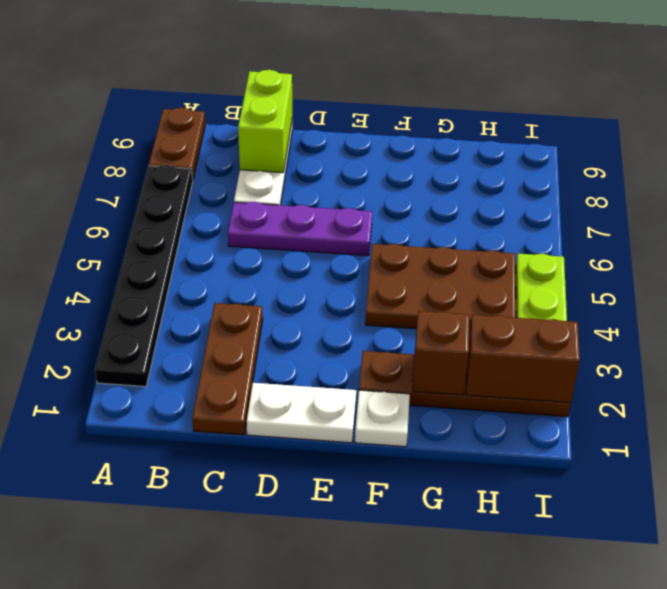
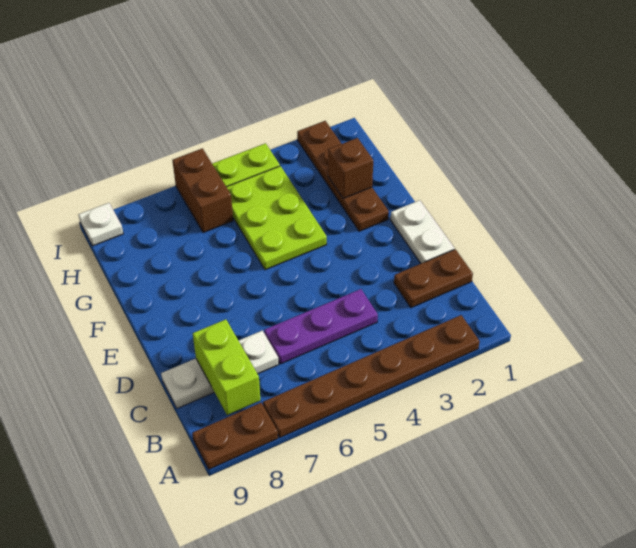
black plate A2:A7 level 1 -> brown plate A2:A7 level 1
brown plate C1:C3 level 1 -> brown plate C1:C2 level 1
purple plate C6:E6 level 1 -> purple plate C4:C6 level 1
lime brick C8:C9 level 2 -> lime brick B8:C8 level 2
white plate F1 level 1 -> white plate I9 level 1
brown plate F4:H5 level 1 -> lime plate F4:H5 level 1
brown brick H2:I2 level 2 -> brown brick H6:I6 level 1

